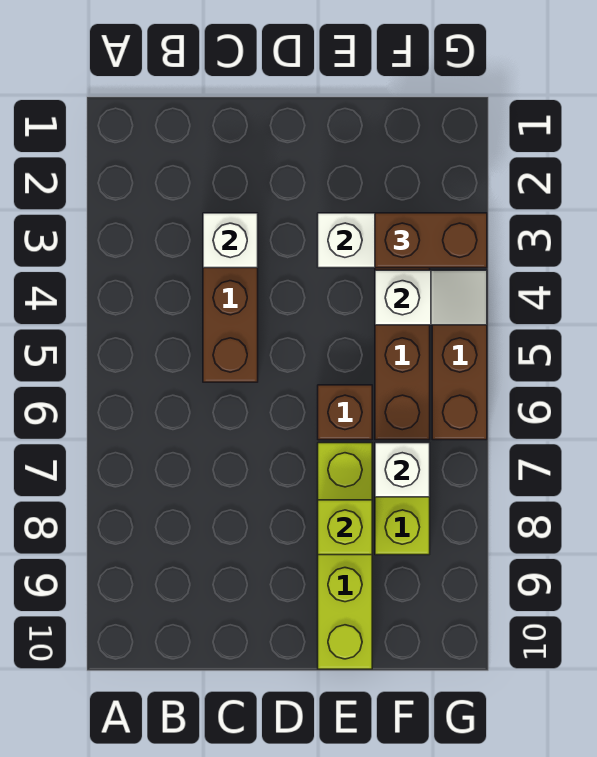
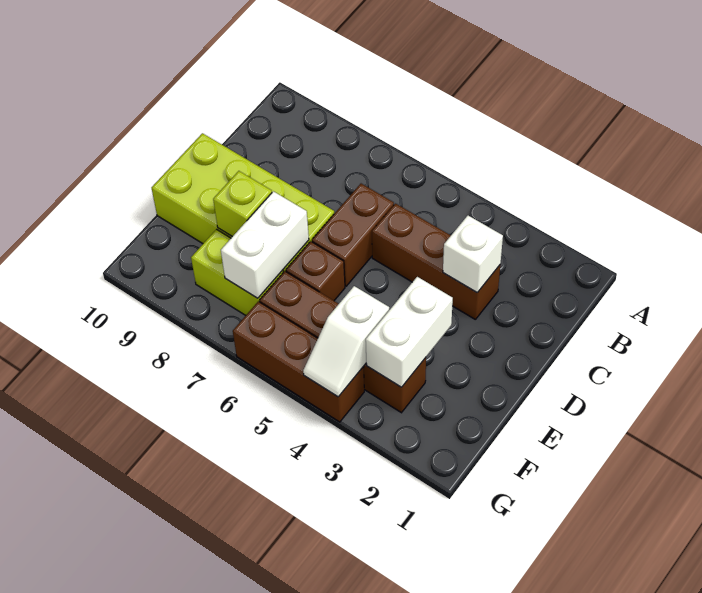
lime brick E7:E10 level 1 -> lime brick D7:E10 level 1
brown brick F3:G3 level 3 -> brown brick C6:D6 level 1
white brick F7 level 2 -> white brick E7:F7 level 2

